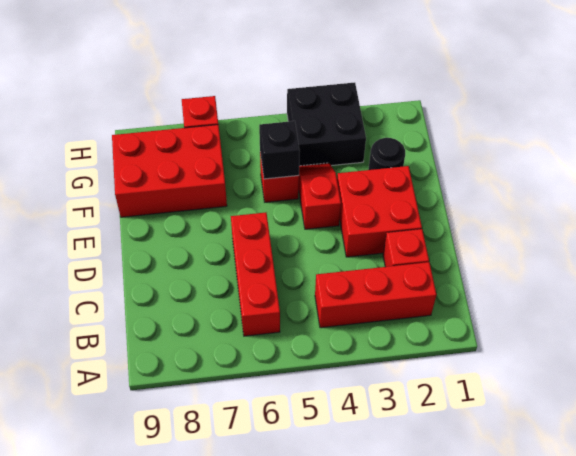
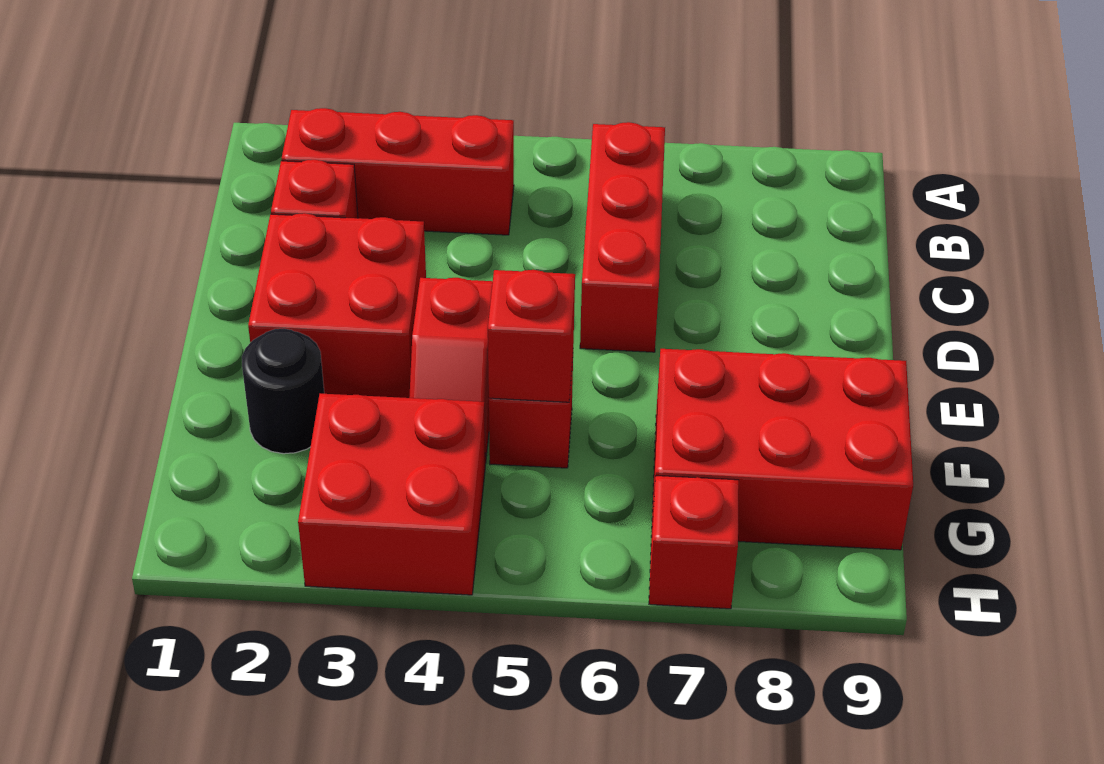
black brick F5 level 2 -> red brick F5 level 2
black brick G3:H4 level 1 -> red brick G3:H4 level 1

